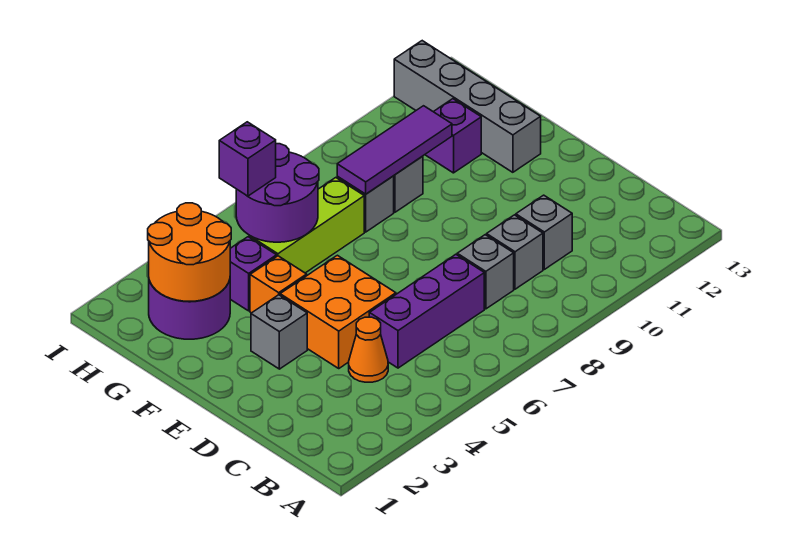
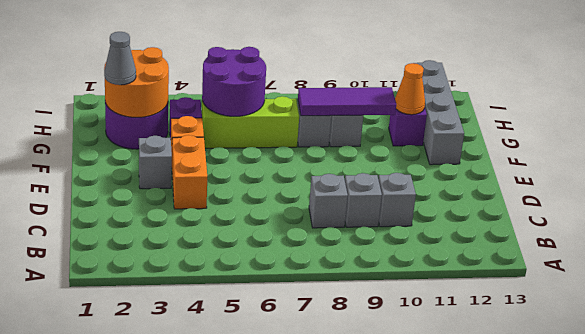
orange cone C4 level 1 -> orange cone G11 level 2
purple brick C5:C7 level 1 -> none
orange brick D4:E5 level 1 -> orange brick D4:E4 level 1
none -> grey cone G2 level 3
purple brick H5 level 3 -> none

